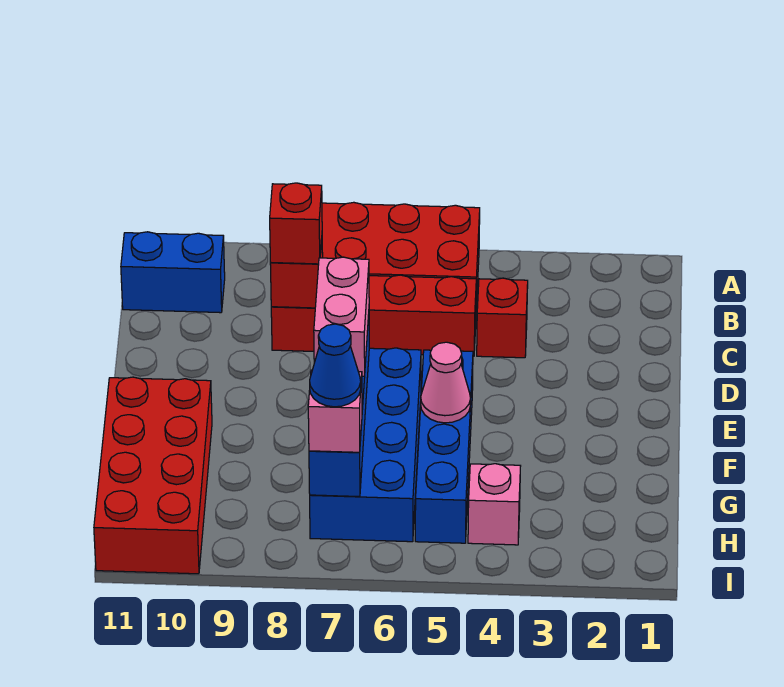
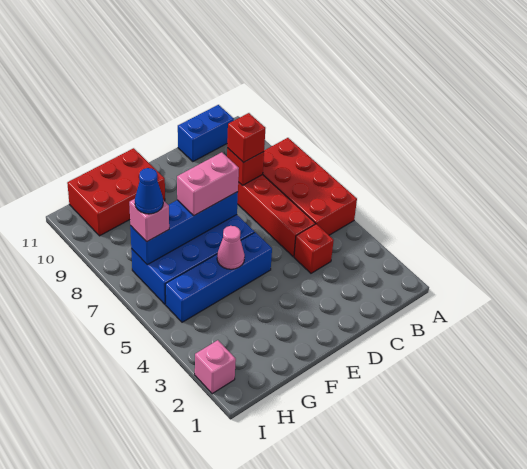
blue brick B10:B11 level 1 -> blue brick B11:C11 level 1
red brick F10:I11 level 1 -> red brick F10:H11 level 1
pink brick H4 level 1 -> pink brick I2 level 1

